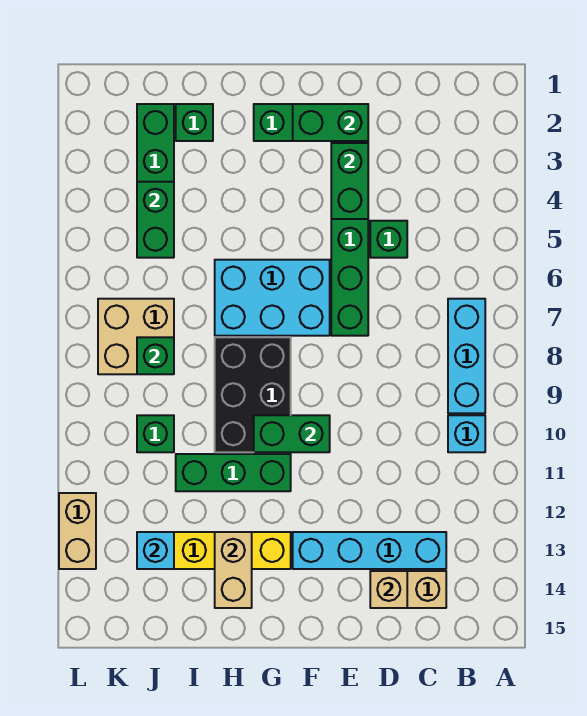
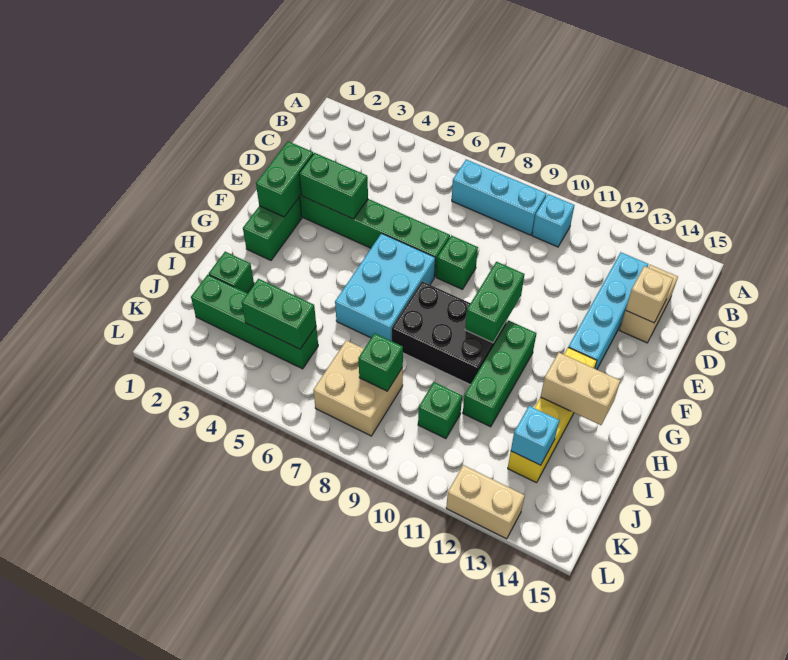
green brick D5 level 1 -> green brick E8 level 1

